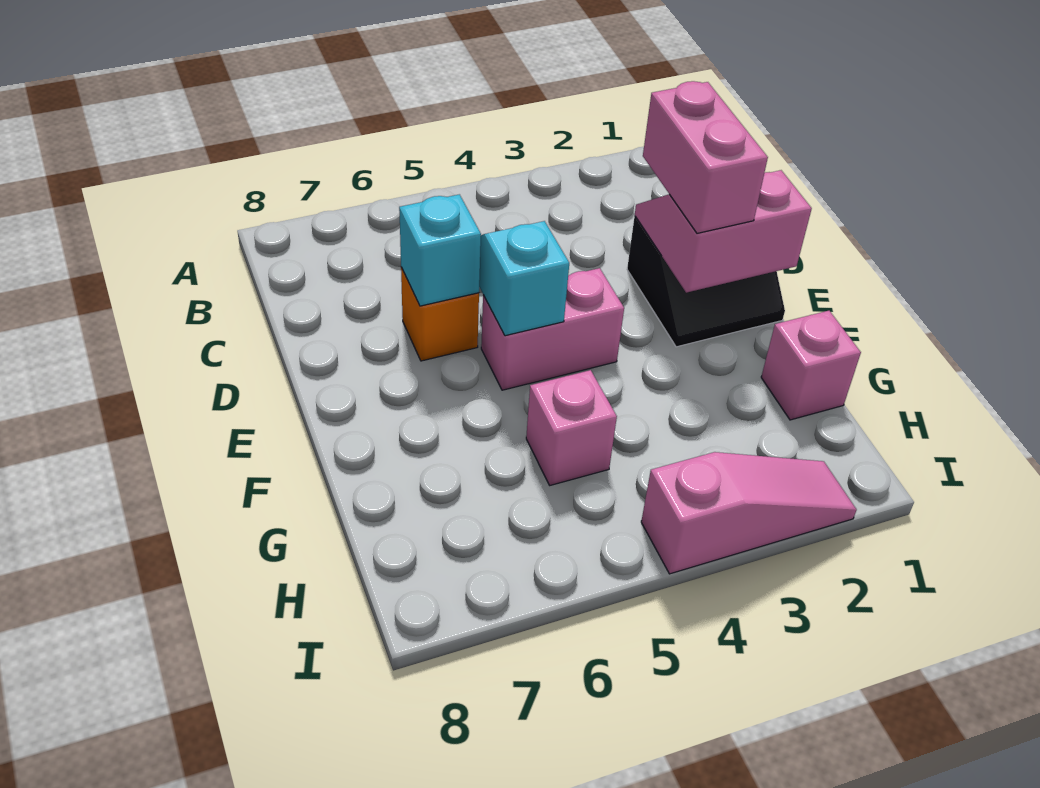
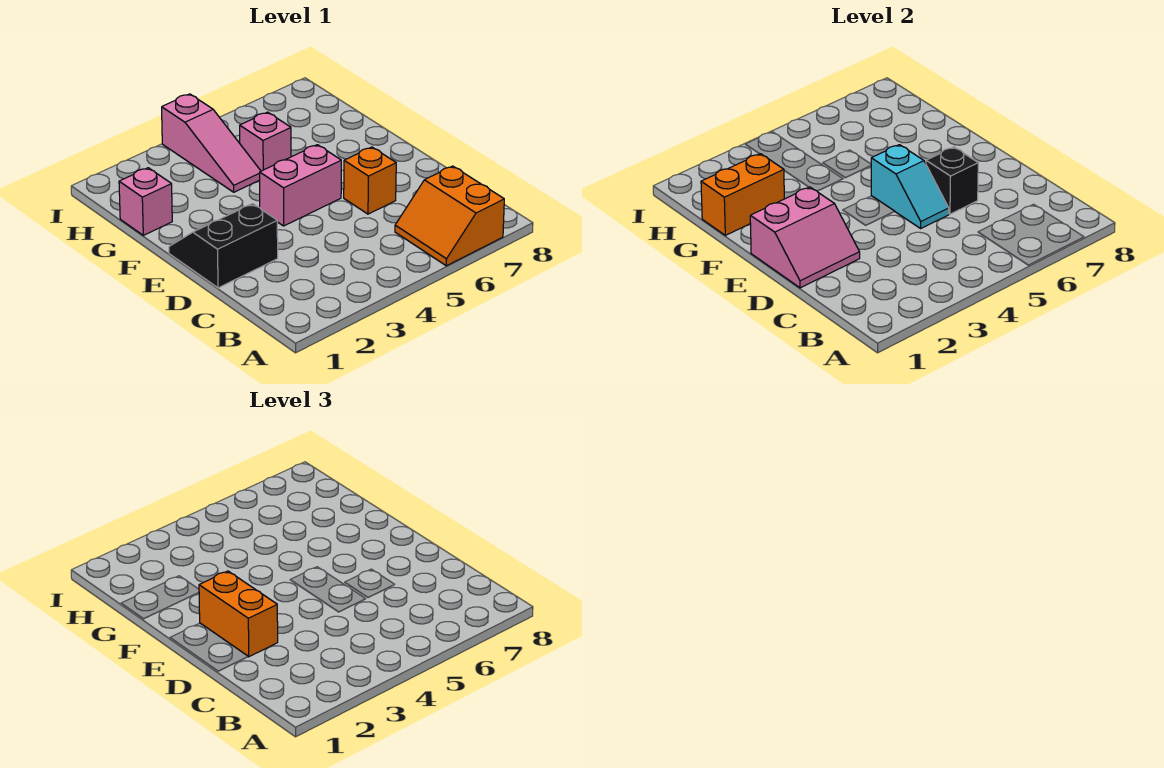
none -> orange slope A6:B7 level 1 top 7
pink brick D2:E2 level 3 -> orange brick D2:E2 level 3
cyan brick D6 level 2 -> black brick D6 level 2
none -> orange brick G1:G2 level 2
pink slope I2:I4 level 1 top 4 -> pink slope G4:I4 level 1 top I

